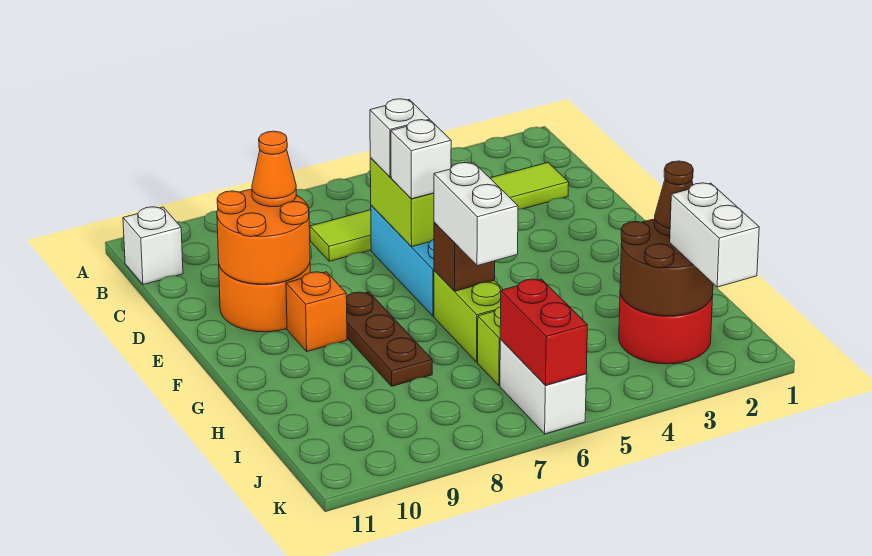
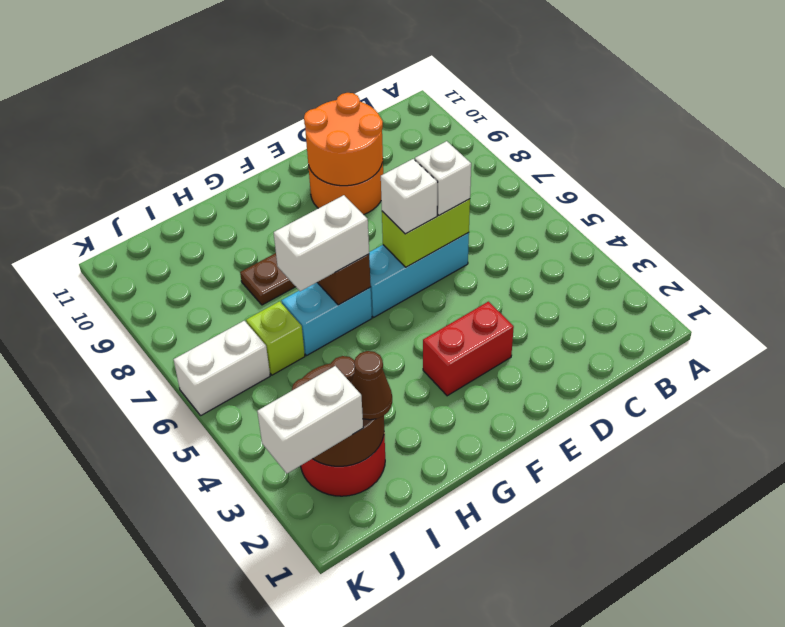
white brick B11 level 1 -> none
lime tile C2:C7 level 1 -> none
orange cone D9 level 3 -> none
orange brick F9 level 1 -> none
lime brick G6:H6 level 1 -> cyan brick G6:H6 level 1
red brick J6:K6 level 2 -> red brick E3:F3 level 1

